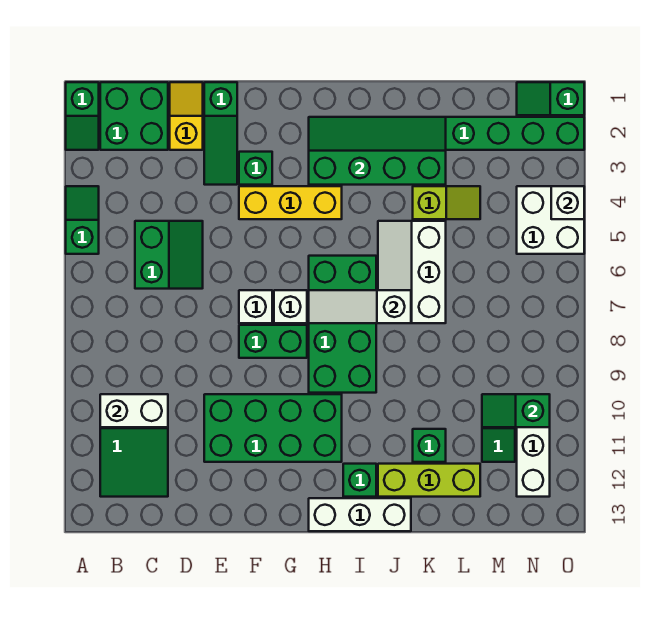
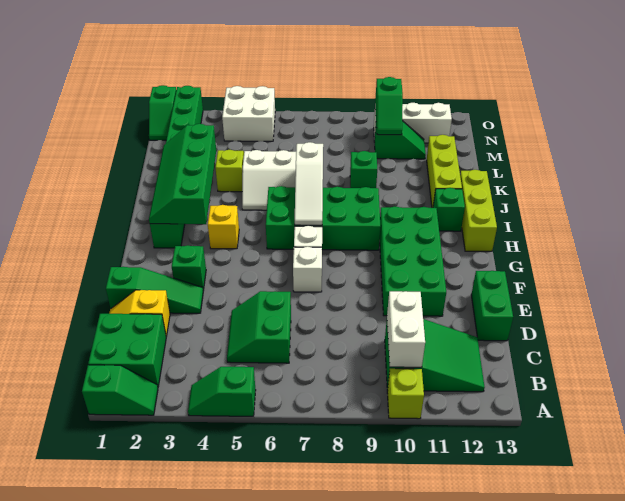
none -> lime brick A10 level 1
green slope C5:D6 level 1 top C -> green slope C5:D6 level 1 top 6
yellow brick F4:H4 level 1 -> yellow brick H4 level 1
green brick F8:G8 level 1 -> green brick D13:E13 level 1
white brick H13:J13 level 1 -> lime brick H13:J13 level 1
green brick K11 level 1 -> green brick K9 level 1
white brick O4 level 2 -> none

